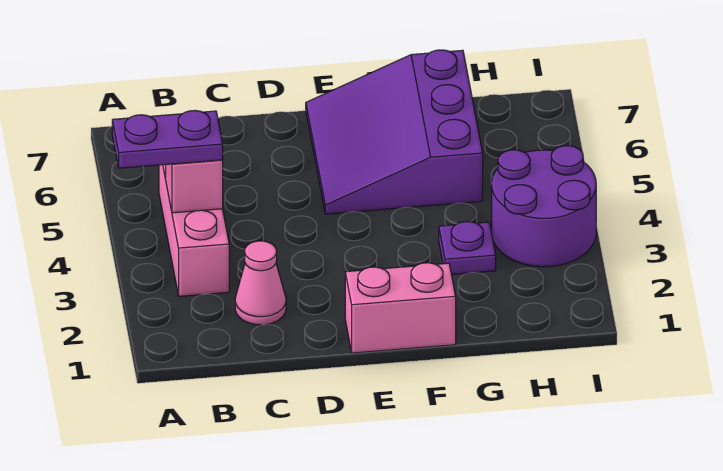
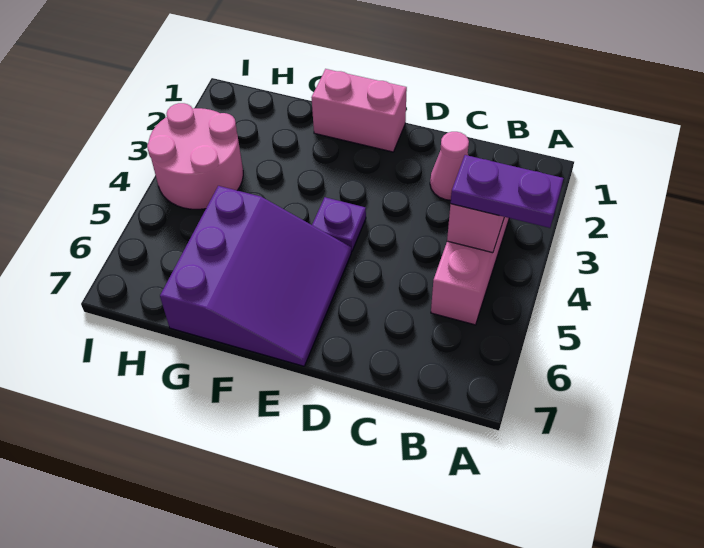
purple plate G3 level 1 -> purple plate E4 level 1
purple round brick H3:I4 level 1 -> pink round brick H3:I4 level 1

